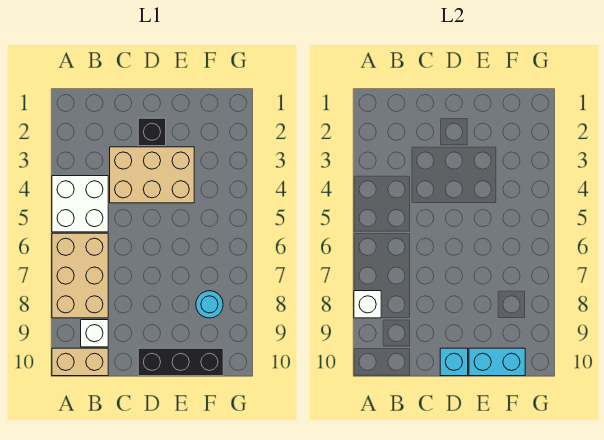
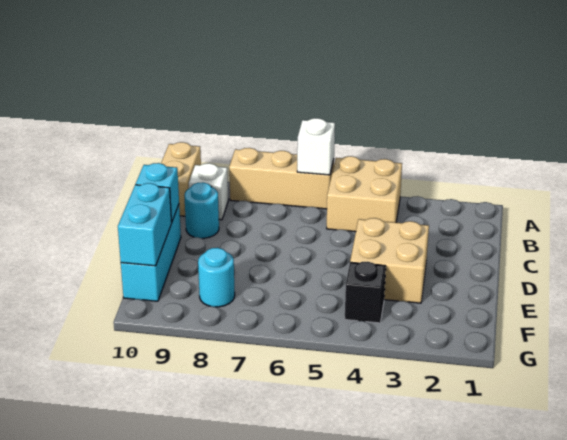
white brick A4:B5 level 1 -> tan brick A4:B5 level 1
tan brick A6:B8 level 1 -> tan brick A6:A8 level 1
white brick A8 level 2 -> white brick A6 level 2
tan brick C3:E4 level 1 -> tan brick D3:E4 level 1
none -> cyan round brick C9 level 1
black brick D2 level 1 -> black brick F4 level 1
black brick D10:F10 level 1 -> cyan brick D10:F10 level 1

